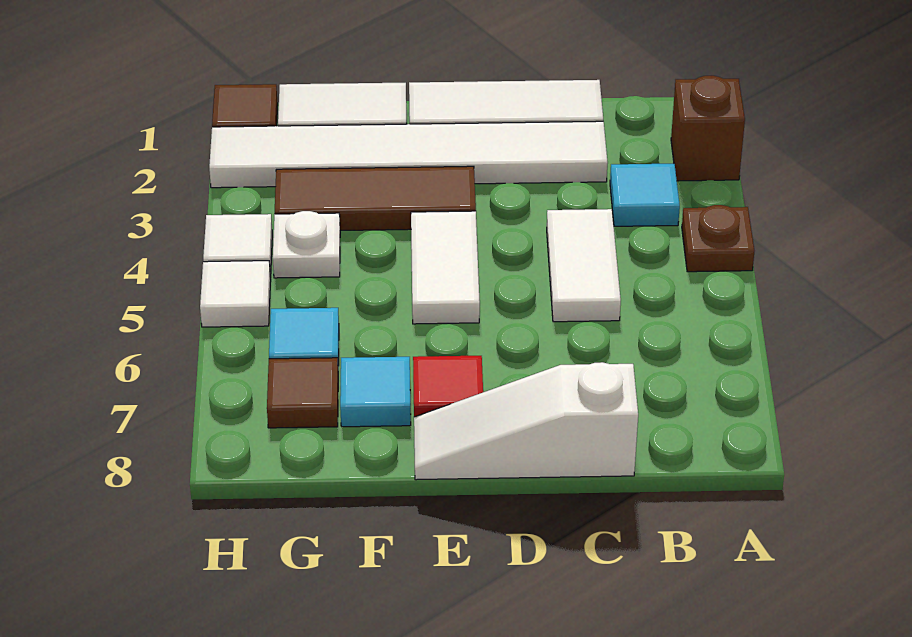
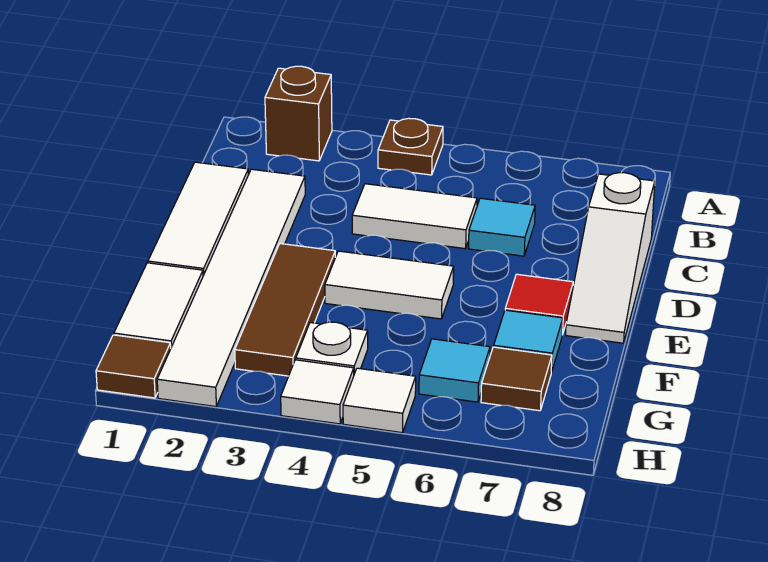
cyan tile B3 level 1 -> cyan tile C6 level 1

